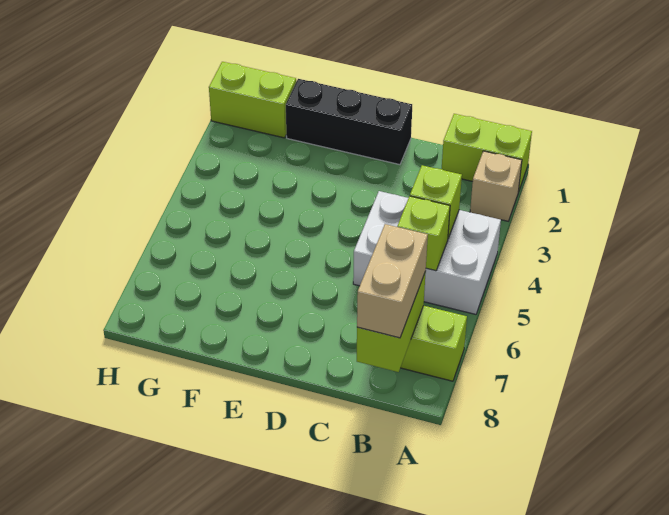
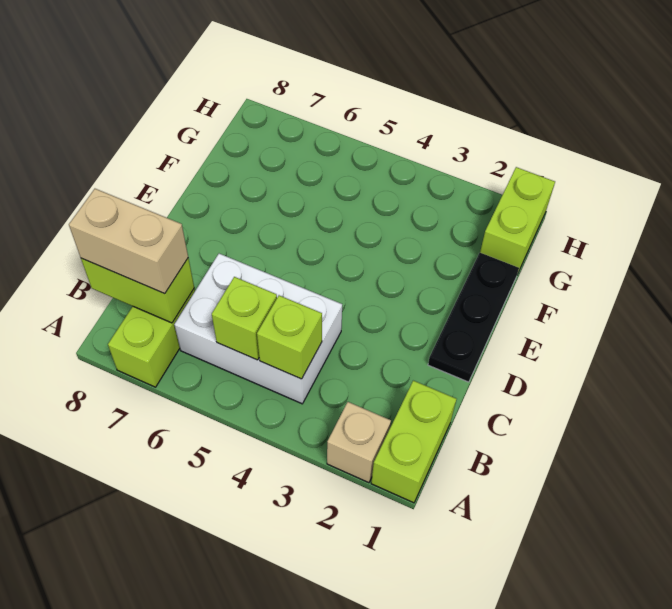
white brick A4:C5 level 1 -> white brick B4:C6 level 1
black brick D1:F1 level 1 -> black plate D1:F1 level 1

